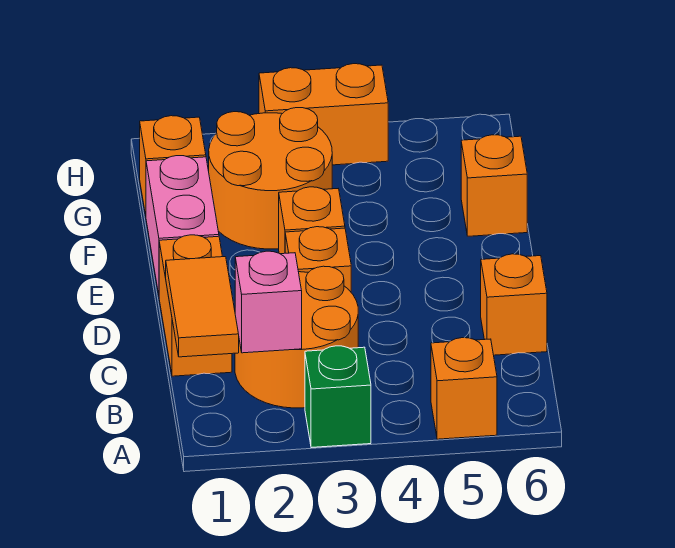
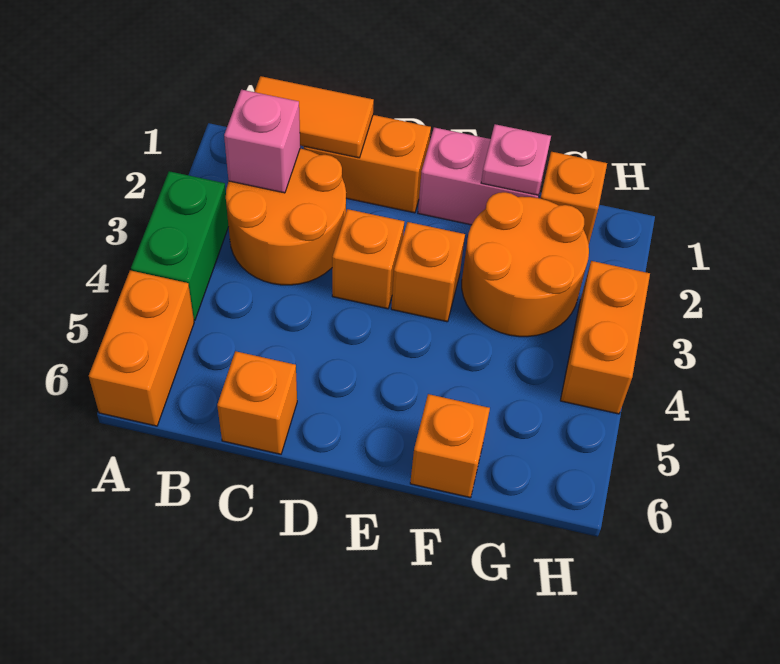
green brick A3 level 1 -> green brick A3:A4 level 1
orange brick A5 level 1 -> orange brick A5:A6 level 1
none -> pink plate F1 level 2

